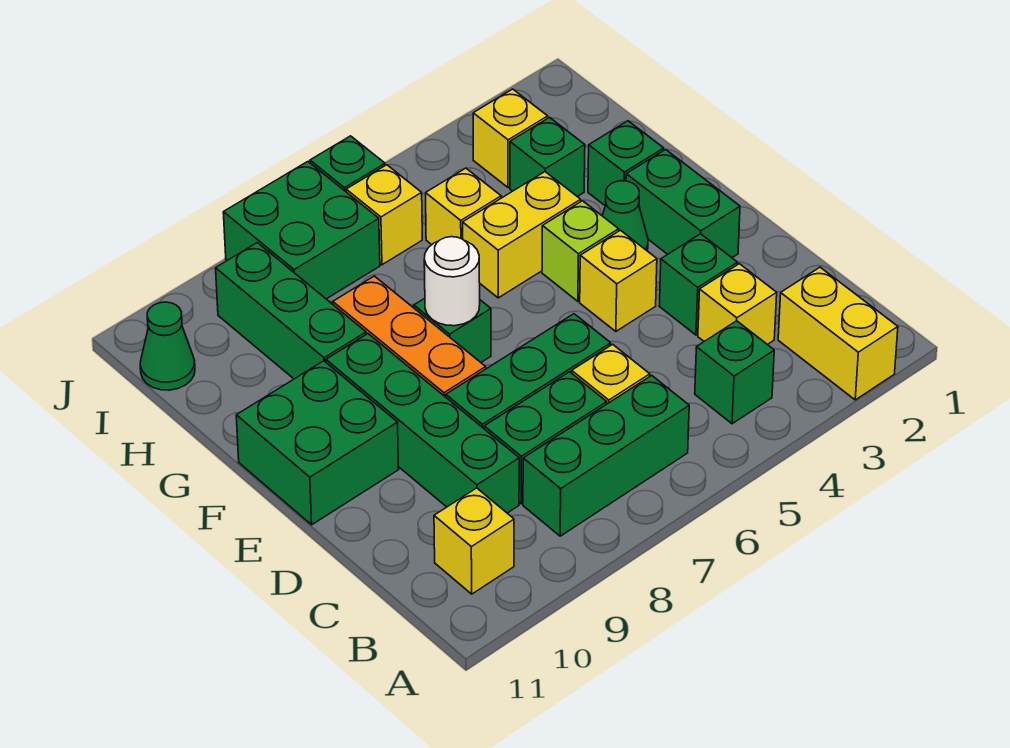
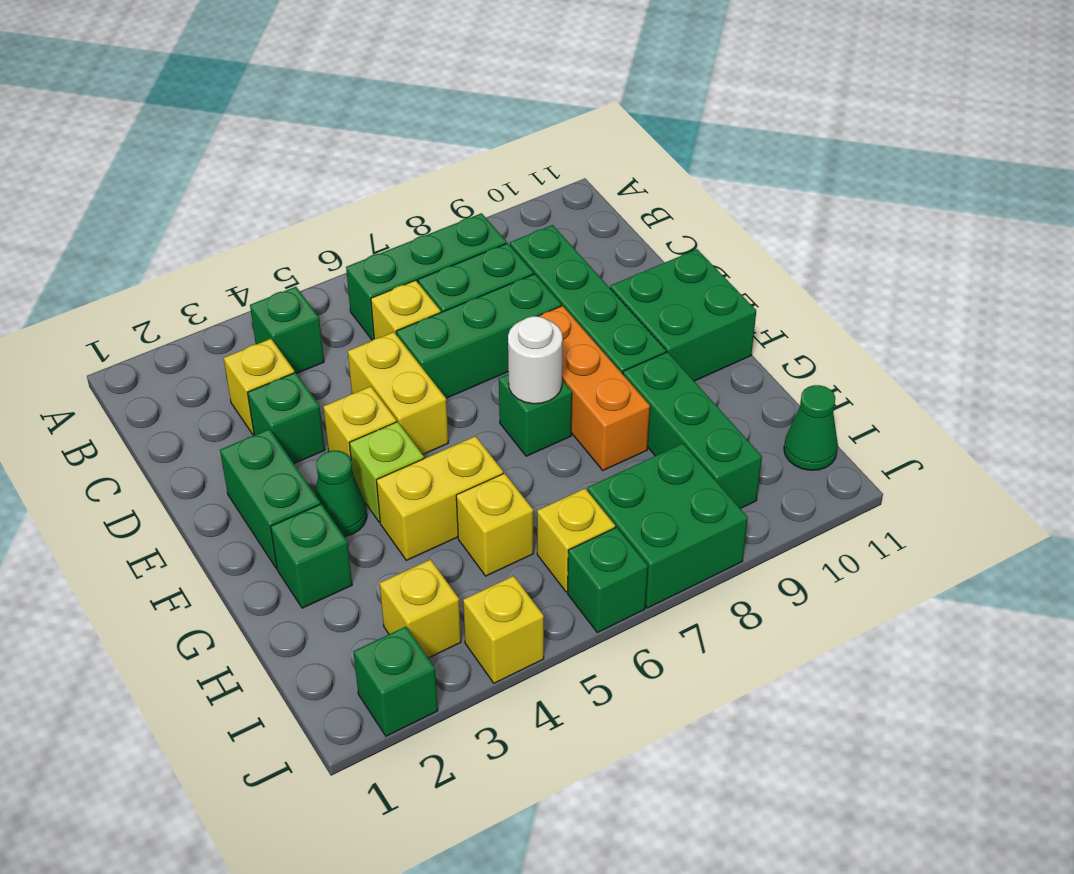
yellow brick A2:B2 level 1 -> yellow brick D5:E5 level 1
yellow brick B10 level 1 -> yellow brick J4 level 1
green brick H3 level 1 -> green brick J2 level 1

